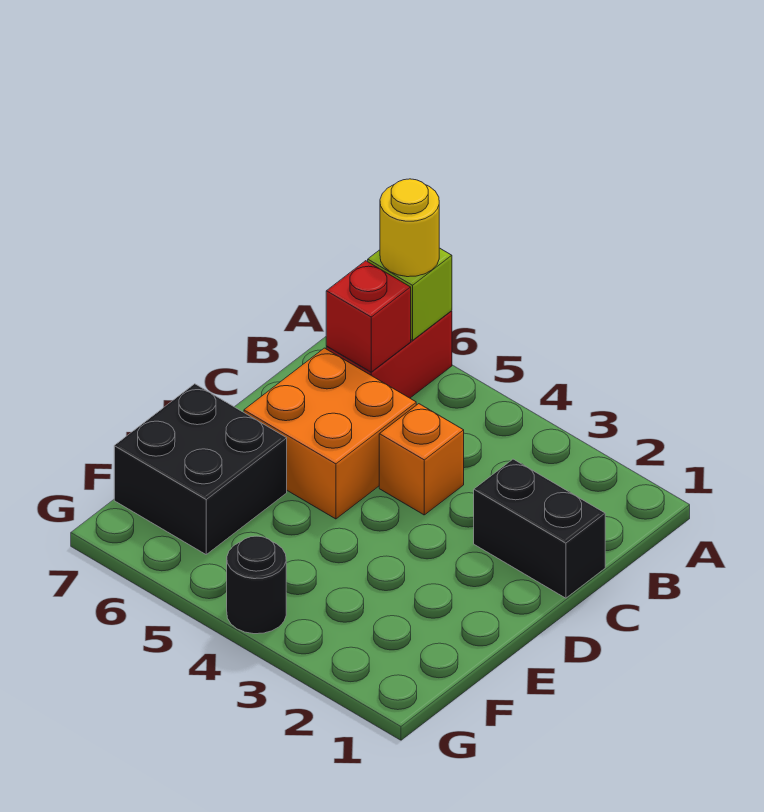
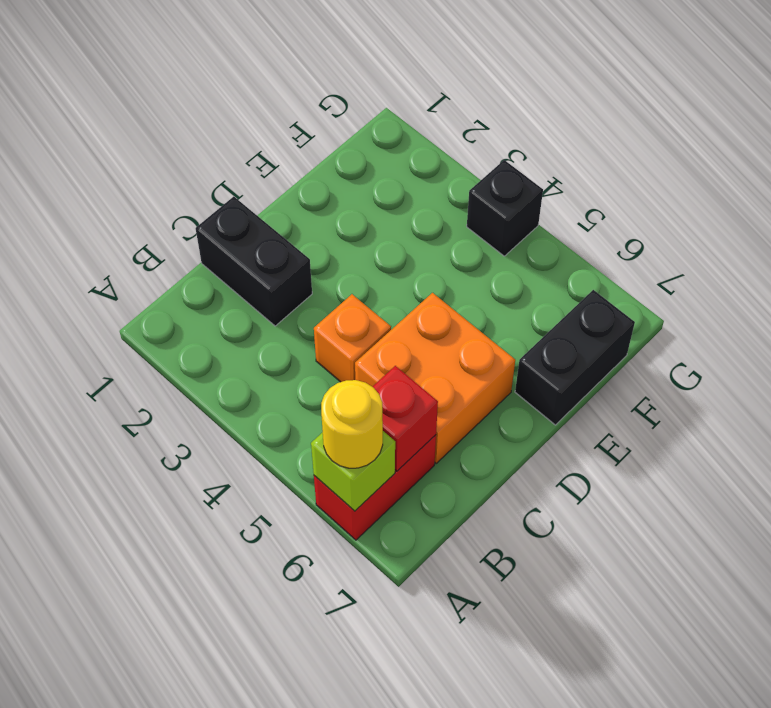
black brick E6:F7 level 1 -> black brick E7:F7 level 1
black round brick G4 level 1 -> black brick G4 level 1

